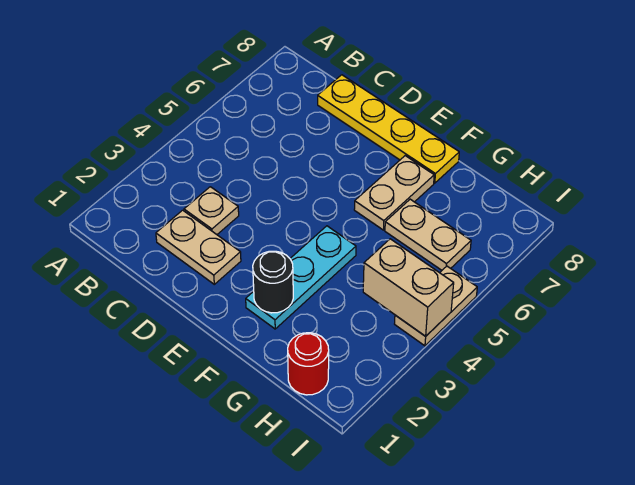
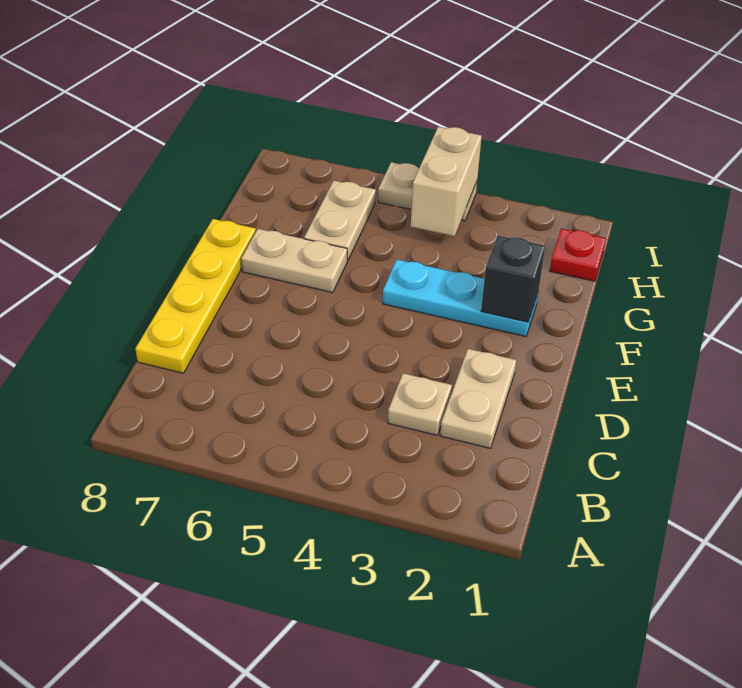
black round brick F2 level 2 -> black brick F2 level 2
red round brick H1 level 1 -> red plate H1 level 1

